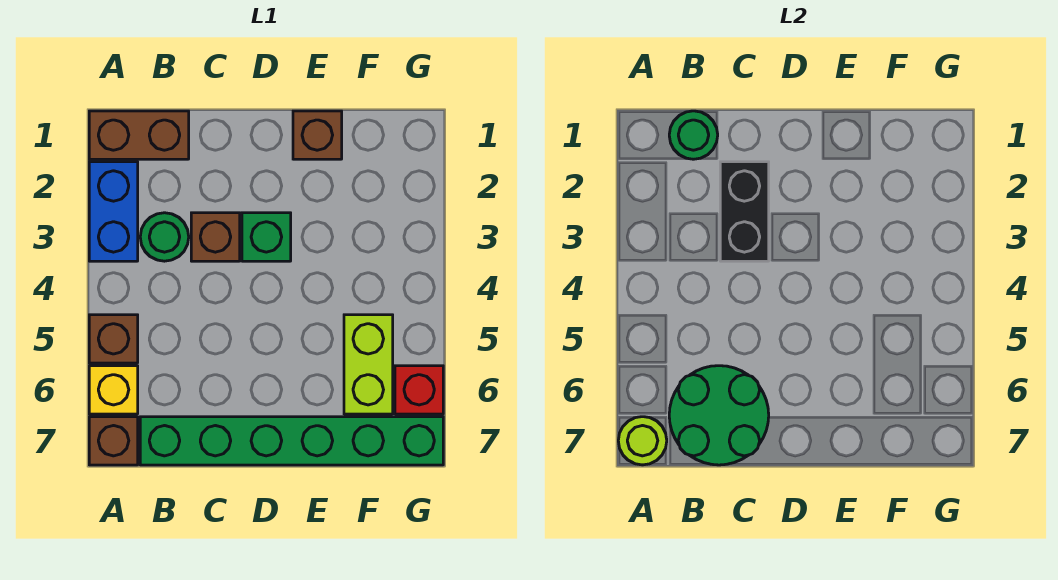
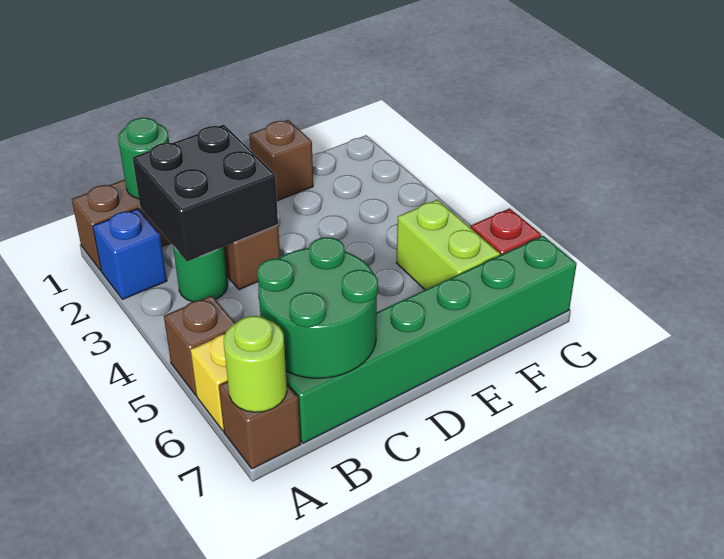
blue brick A2:A3 level 1 -> blue brick A2 level 1
black brick C2:C3 level 2 -> black brick B2:C3 level 2
green brick D3 level 1 -> none

